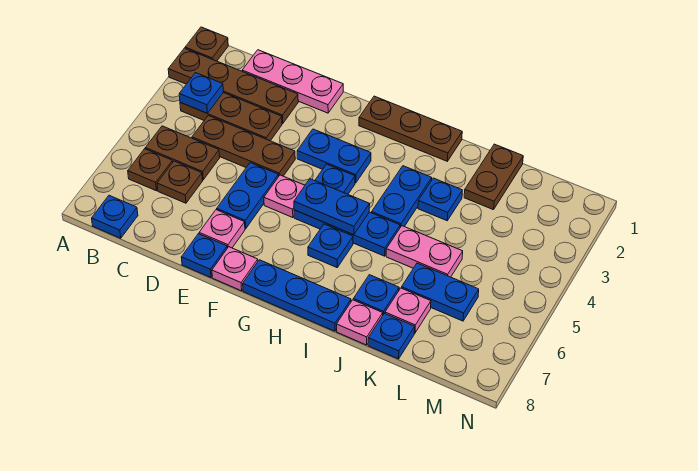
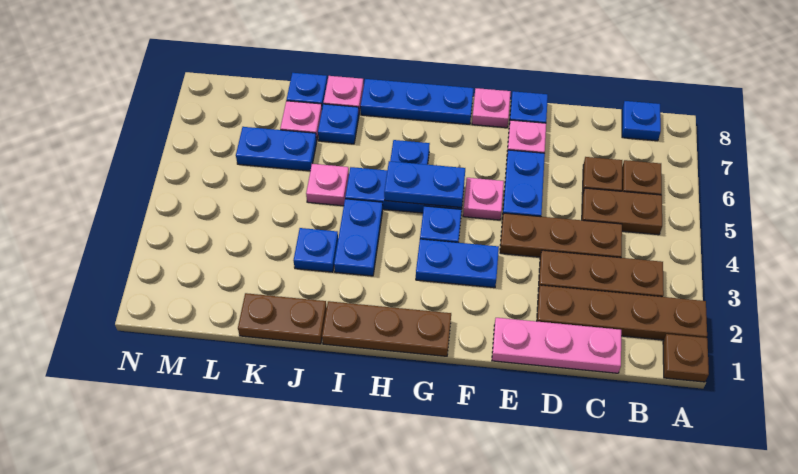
blue plate B3 level 2 -> none
pink plate J5:K5 level 1 -> pink plate J5 level 1
brown plate K1:K2 level 1 -> brown plate J1:K1 level 1

